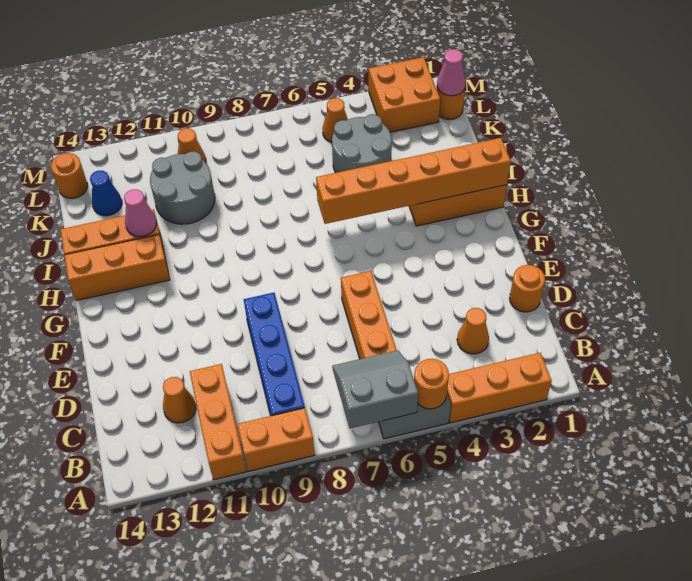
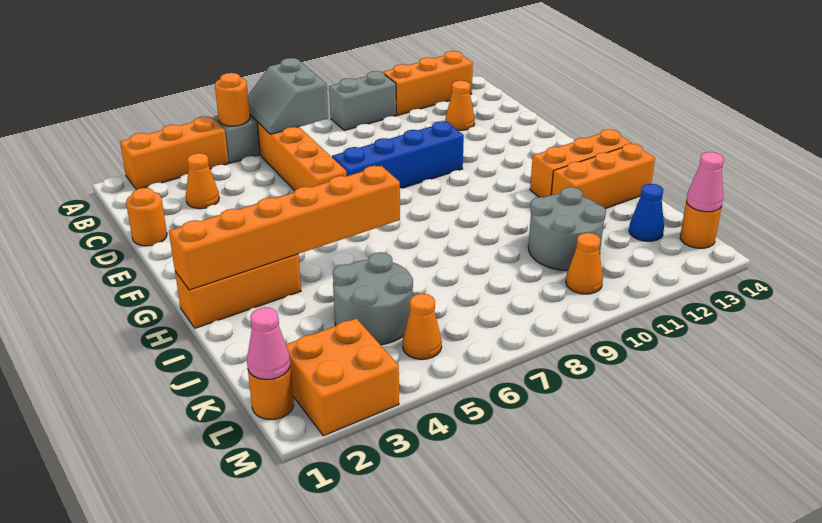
grey slope A6:B7 level 2 top A -> grey slope A6:B7 level 2 top 7
orange brick A9:A10 level 1 -> grey brick A9:A10 level 1
orange brick A11:C11 level 1 -> orange brick A11:A13 level 1
blue brick B9:E9 level 1 -> blue brick E7:E10 level 1
pink cone I12 level 2 -> pink cone L14 level 2

